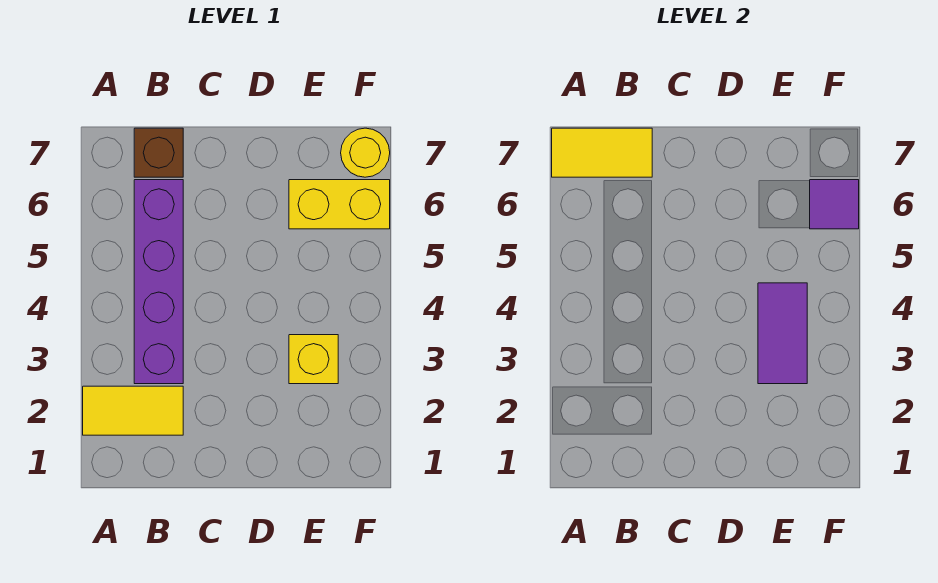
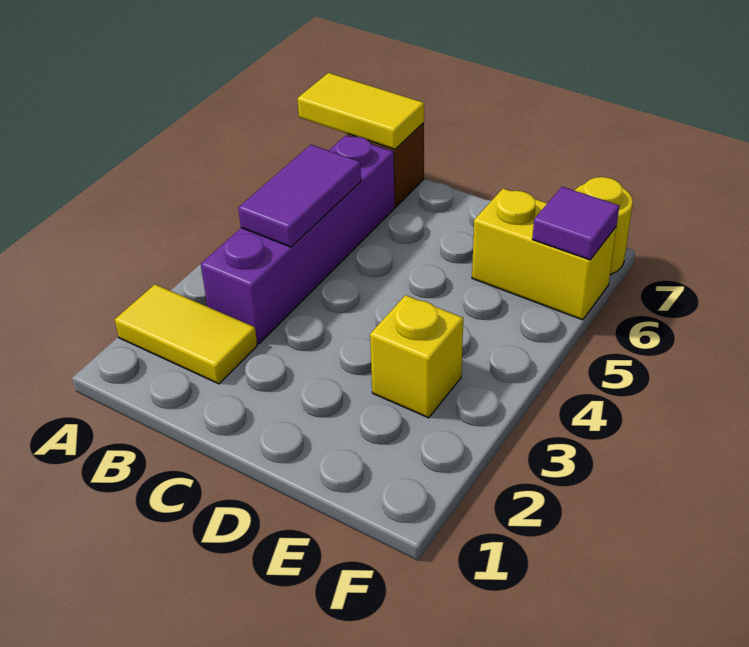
purple tile E3:E4 level 2 -> purple tile B4:B5 level 2

